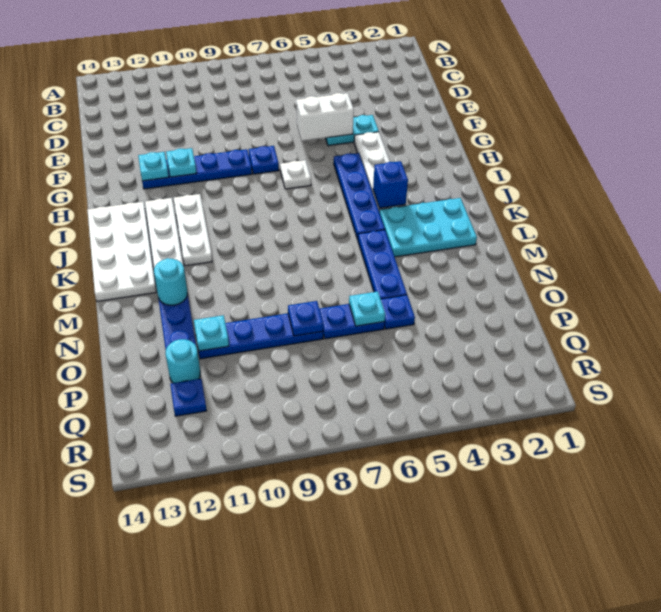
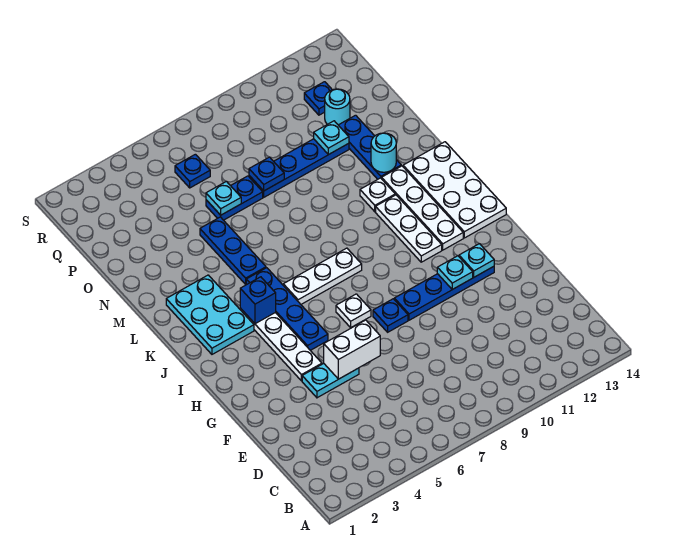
none -> white plate J6:J8 level 1
cyan plate K2:L4 level 1 -> cyan plate J2:L3 level 1
none -> white plate L11 level 1
blue plate O5 level 1 -> blue plate Q6 level 1

